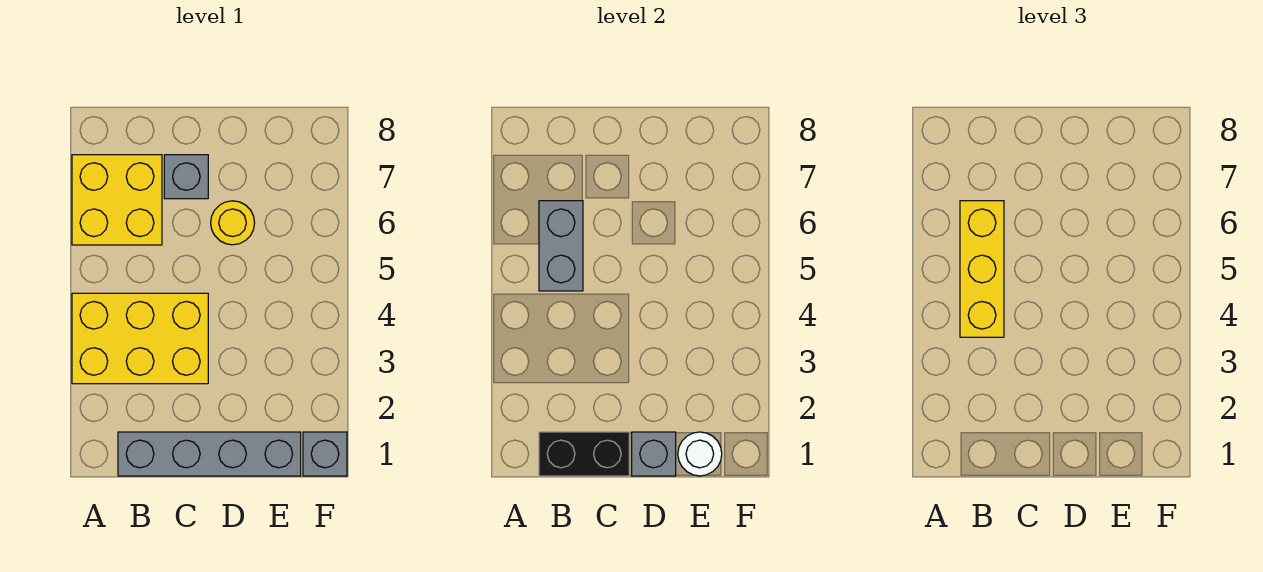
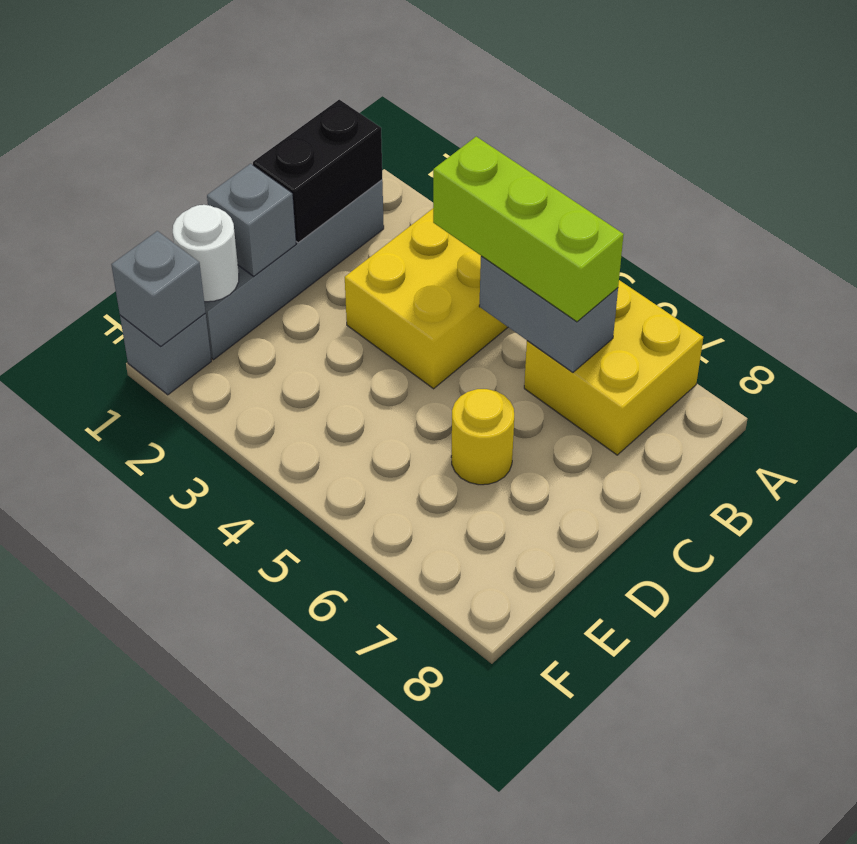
yellow brick B4:B6 level 3 -> lime brick B4:B6 level 3
grey brick C7 level 1 -> grey brick F1 level 2

